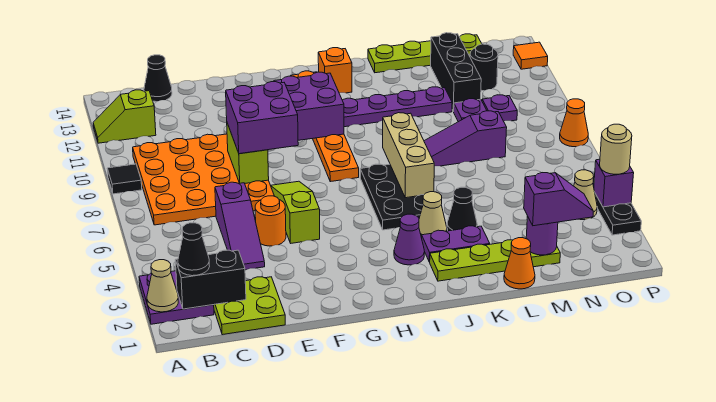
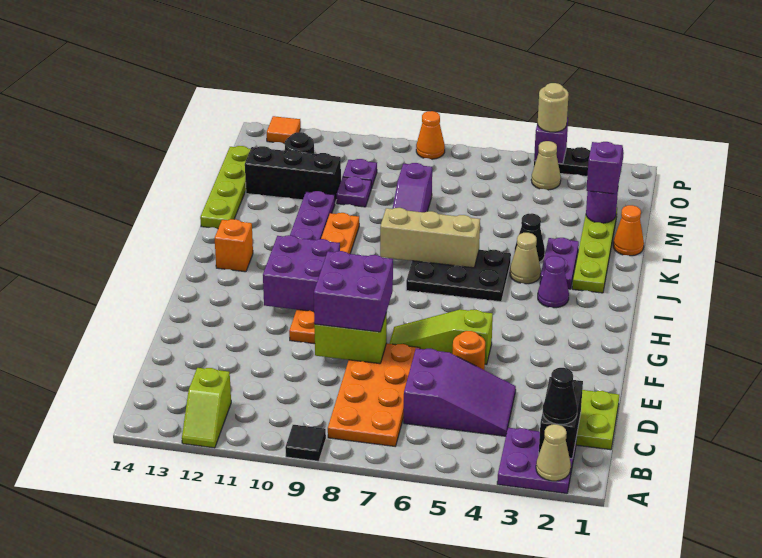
orange plate B7:E10 level 1 -> orange plate B7:E8 level 1
black cone C14 level 1 -> none
purple slope D4:D6 level 1 top 6 -> purple slope C4:D6 level 1 top 6
orange plate H8:H13 level 1 -> orange plate F10:K10 level 1

